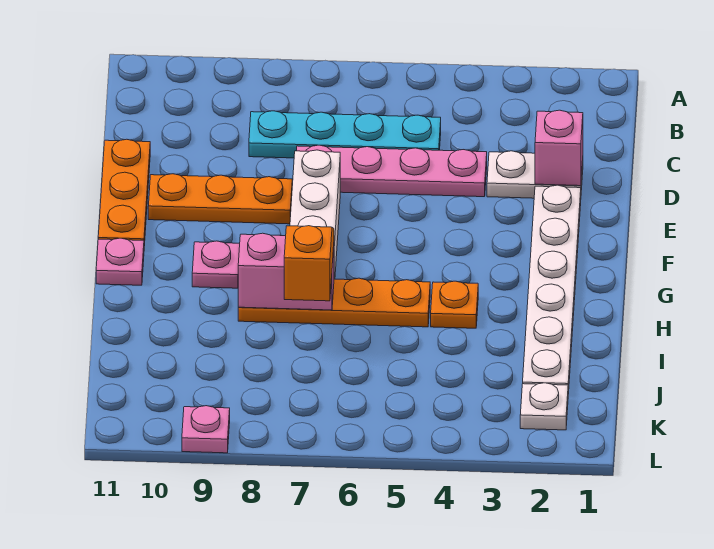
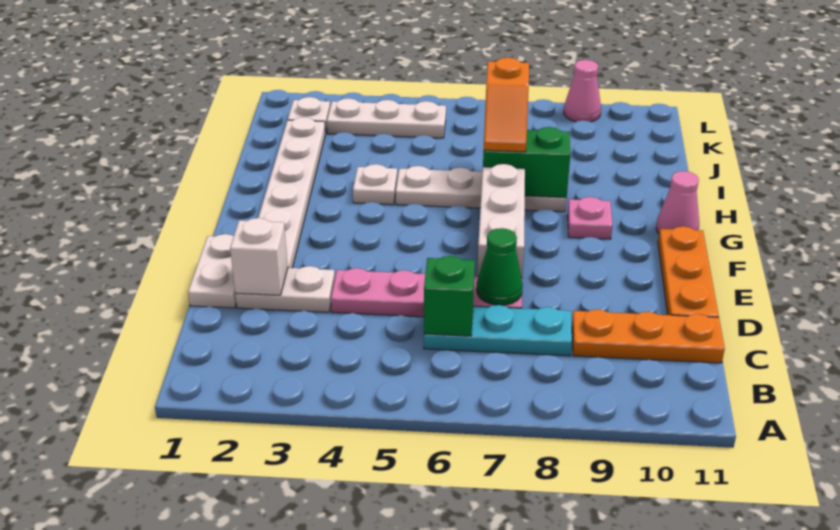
cyan plate C5:C8 level 1 -> cyan plate C6:C8 level 1
none -> green brick C6 level 2
none -> white plate D1:E1 level 1
pink brick D2 level 2 -> white brick D2 level 2
none -> green cone D7 level 2
orange plate E8:E10 level 1 -> orange plate C9:C11 level 1
pink plate G11 level 1 -> pink cone G11 level 1
orange plate H4 level 1 -> white plate H4 level 1
orange plate H5:H8 level 1 -> white plate H5:H8 level 1
pink brick H7:H8 level 2 -> green brick H7:H8 level 2
none -> white plate K3:K5 level 1
pink plate L9 level 1 -> pink cone L9 level 1

